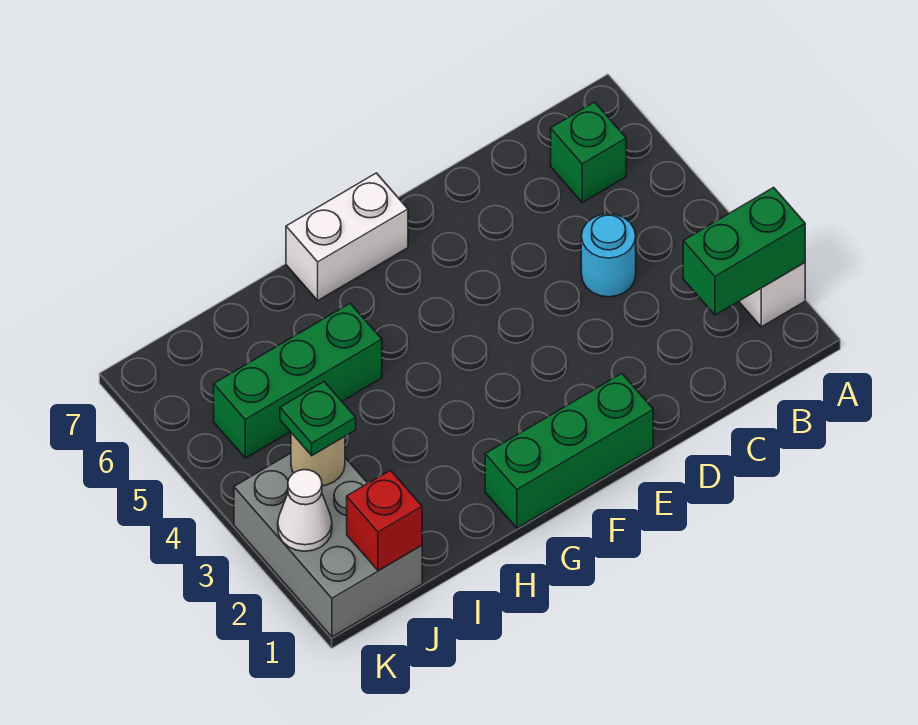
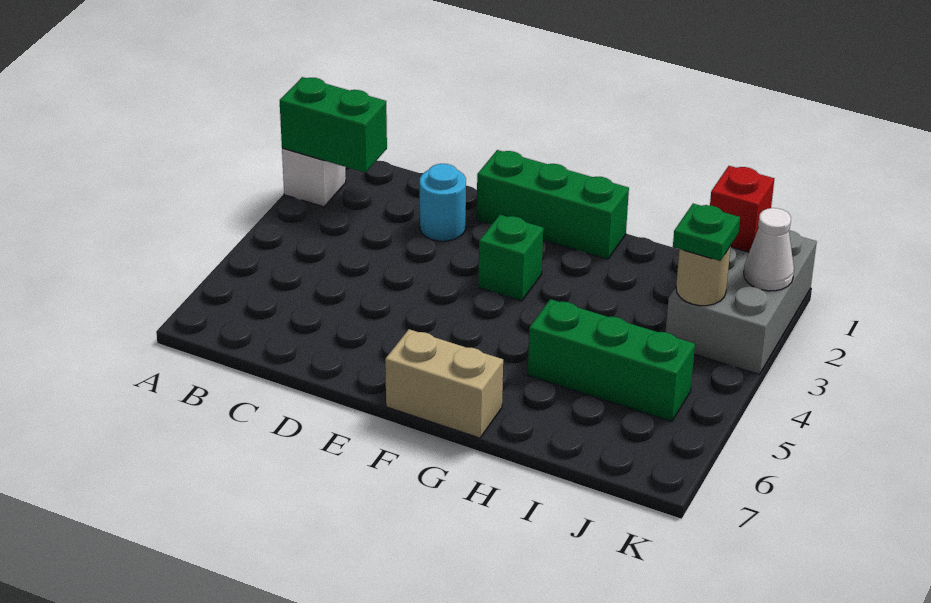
green brick B6 level 1 -> green brick F3 level 1
cyan round brick C4 level 1 -> cyan round brick D2 level 1
white brick F7:G7 level 1 -> tan brick F7:G7 level 1

